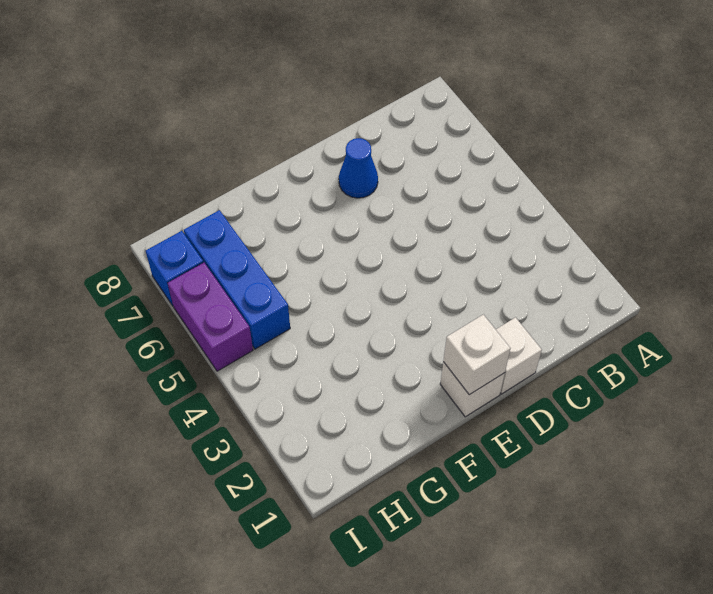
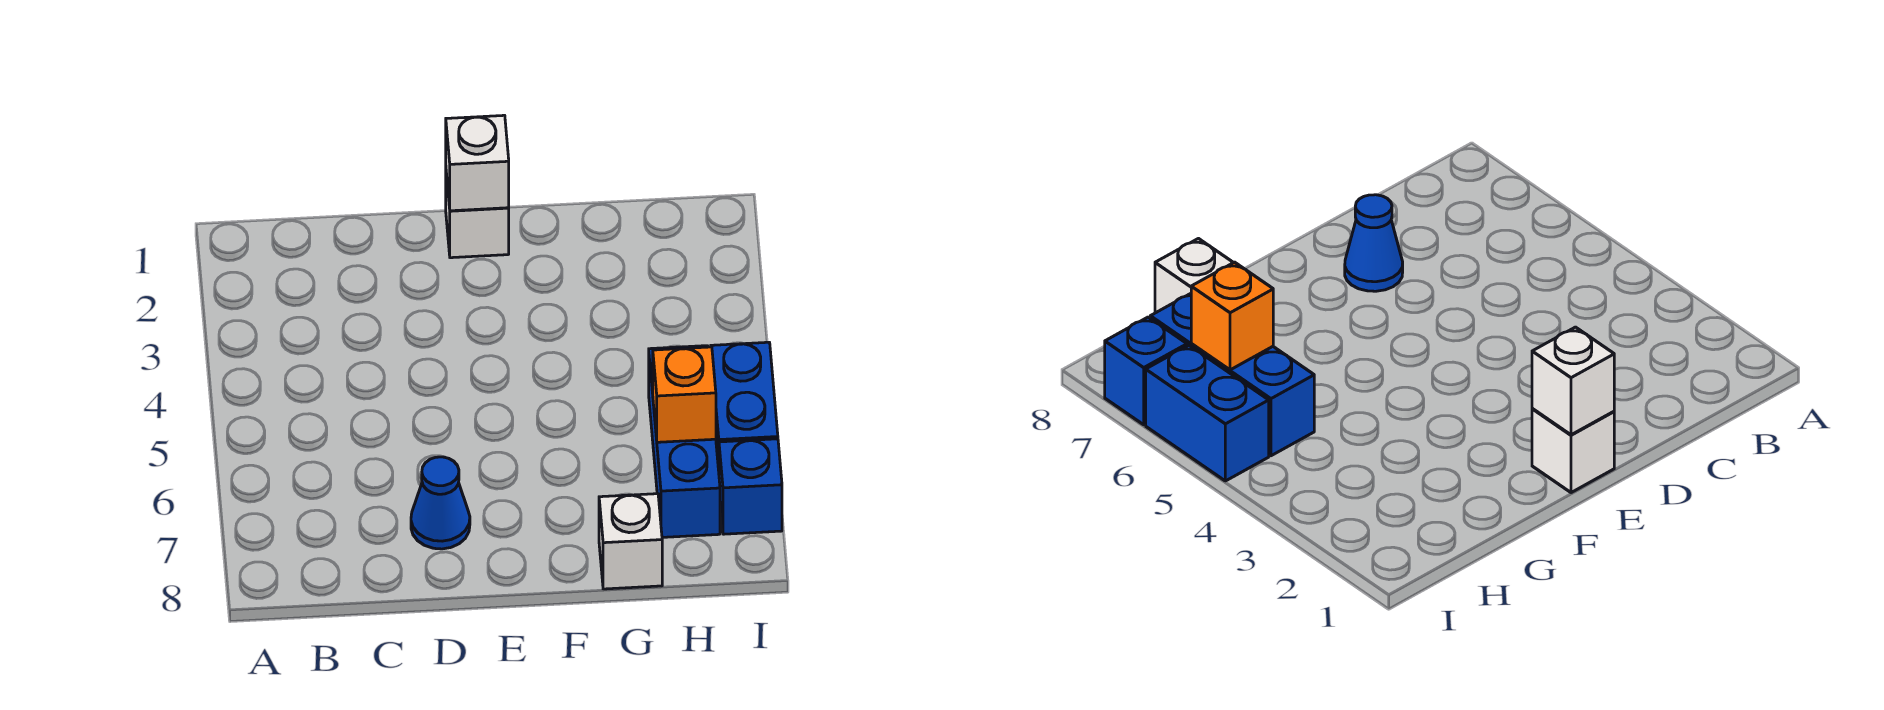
white brick D1 level 1 -> white brick G8 level 1
none -> orange brick H6 level 2
purple brick I5:I6 level 1 -> blue brick I5:I6 level 1

